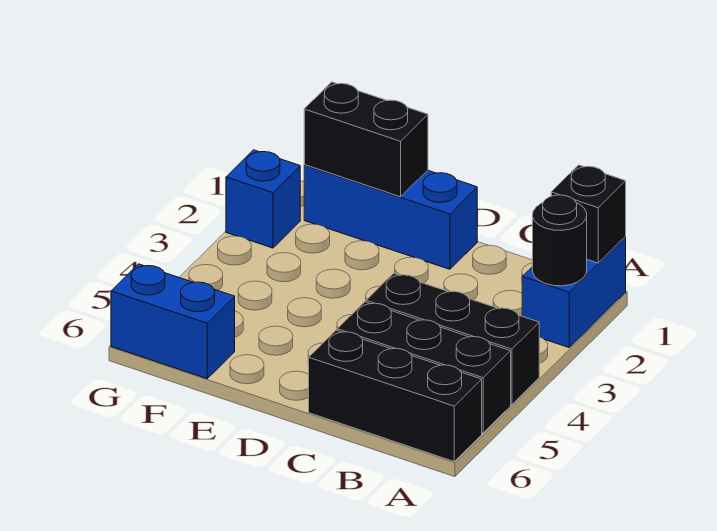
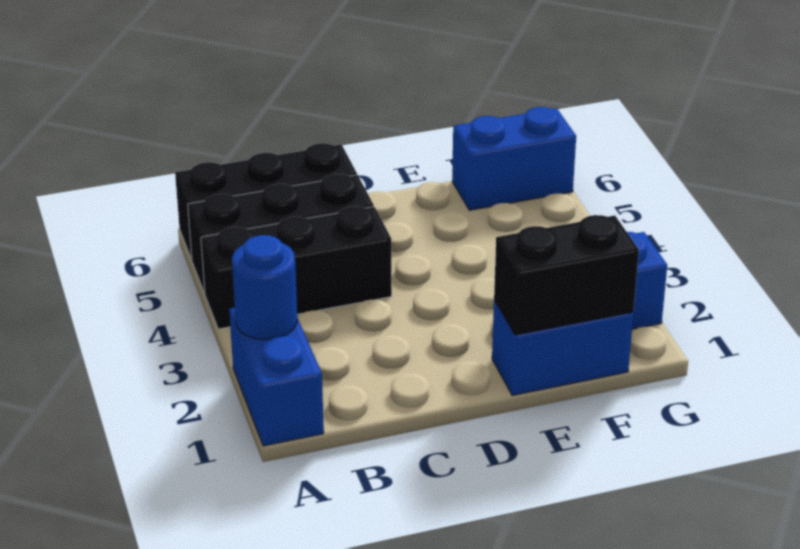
black brick A1 level 2 -> none
black round brick A2 level 2 -> blue round brick A2 level 2
blue brick D1:F1 level 1 -> blue brick E1:F1 level 1

